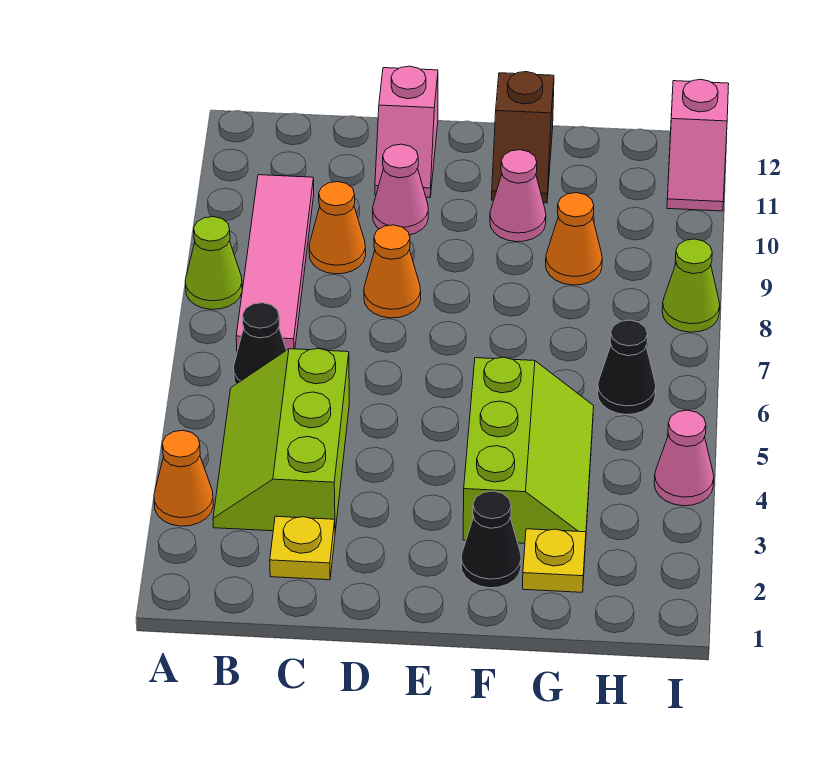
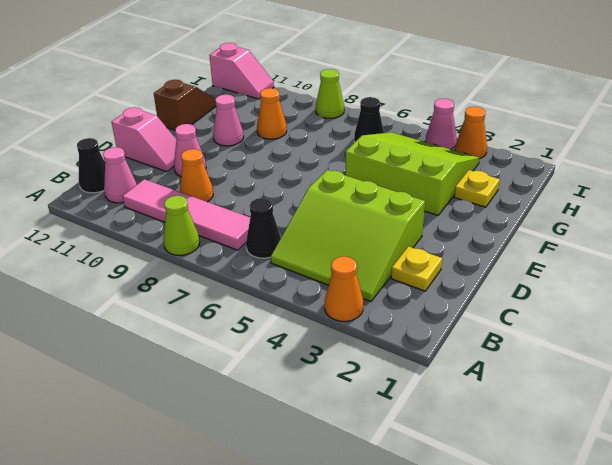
lime slope B3:C5 level 1 top C -> lime slope B3:D5 level 1 top D
none -> pink cone B11 level 1
orange cone D8 level 1 -> orange cone I3 level 1
black cone F2 level 1 -> black cone B12 level 1
lime slope F3:G5 level 1 top F -> lime slope F3:H5 level 1 top F
brown slope F11:F12 level 1 top 12 -> brown slope F12:G12 level 1 top F

